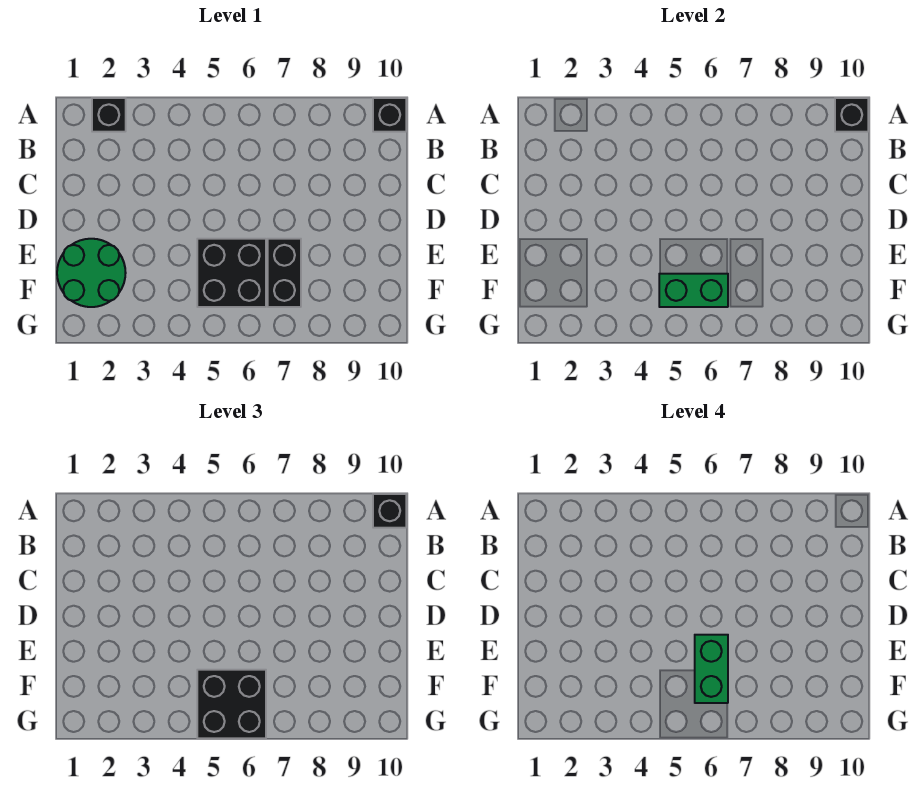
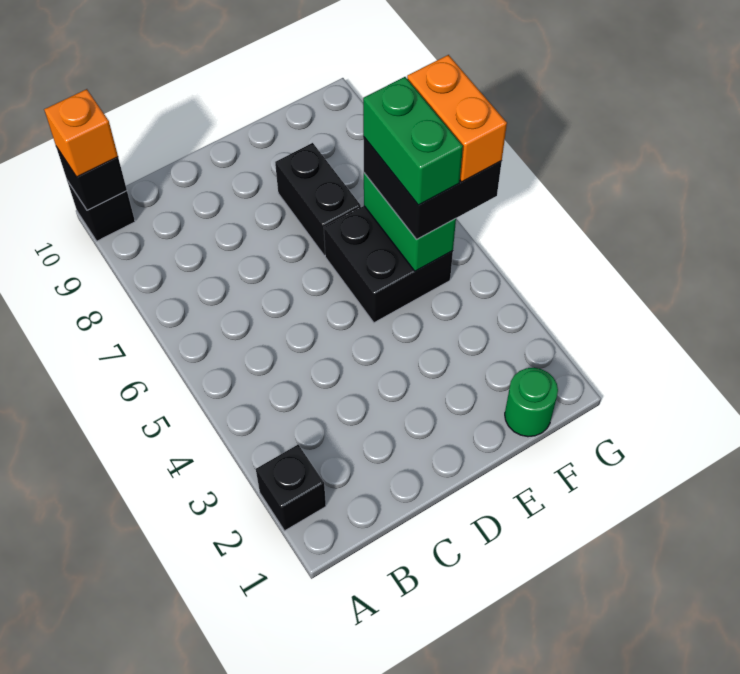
black brick A10 level 3 -> orange brick A10 level 3
green round brick E1:F2 level 1 -> green round brick F1 level 1
green brick E6:F6 level 4 -> green brick F5:F6 level 4
black brick E7:F7 level 1 -> black brick E7:E8 level 1
none -> orange brick G5:G6 level 4

